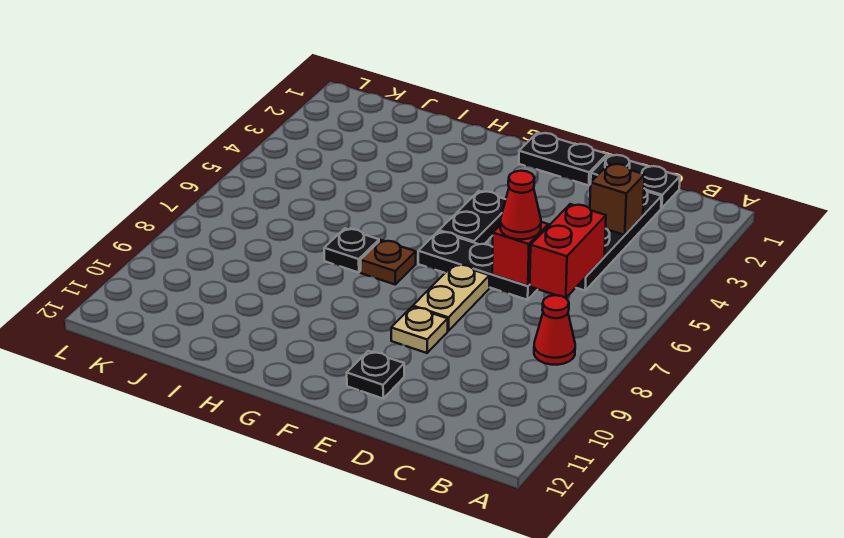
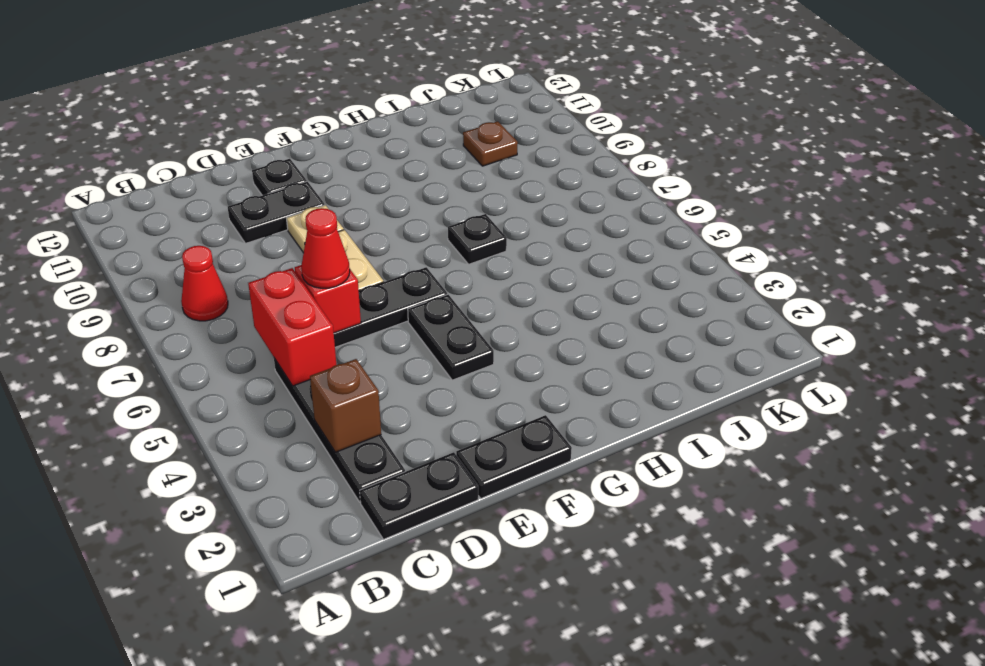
none -> black plate D10:E10 level 1
brown plate G7 level 1 -> brown plate J10 level 1

